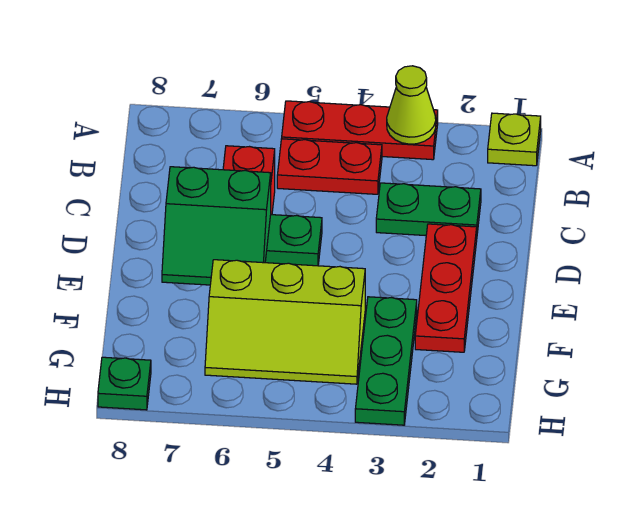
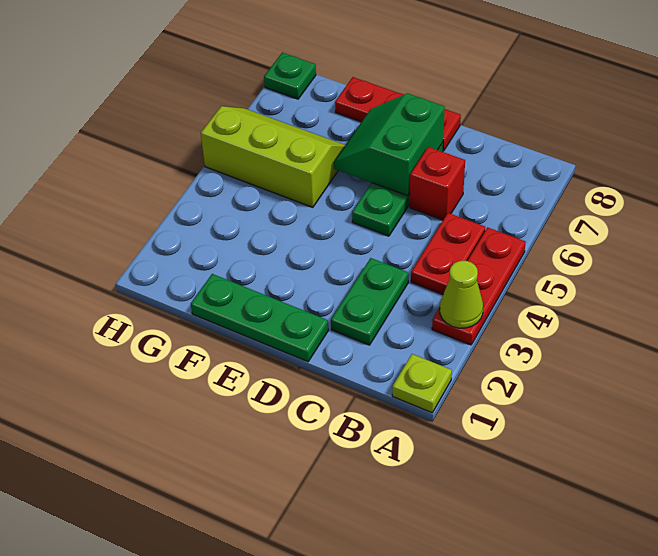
red plate D2:F2 level 1 -> red plate D8:F8 level 1
green plate F3:H3 level 1 -> green plate D1:F1 level 1
lime slope F4:G6 level 1 top F -> lime slope F5:H6 level 1 top 5

